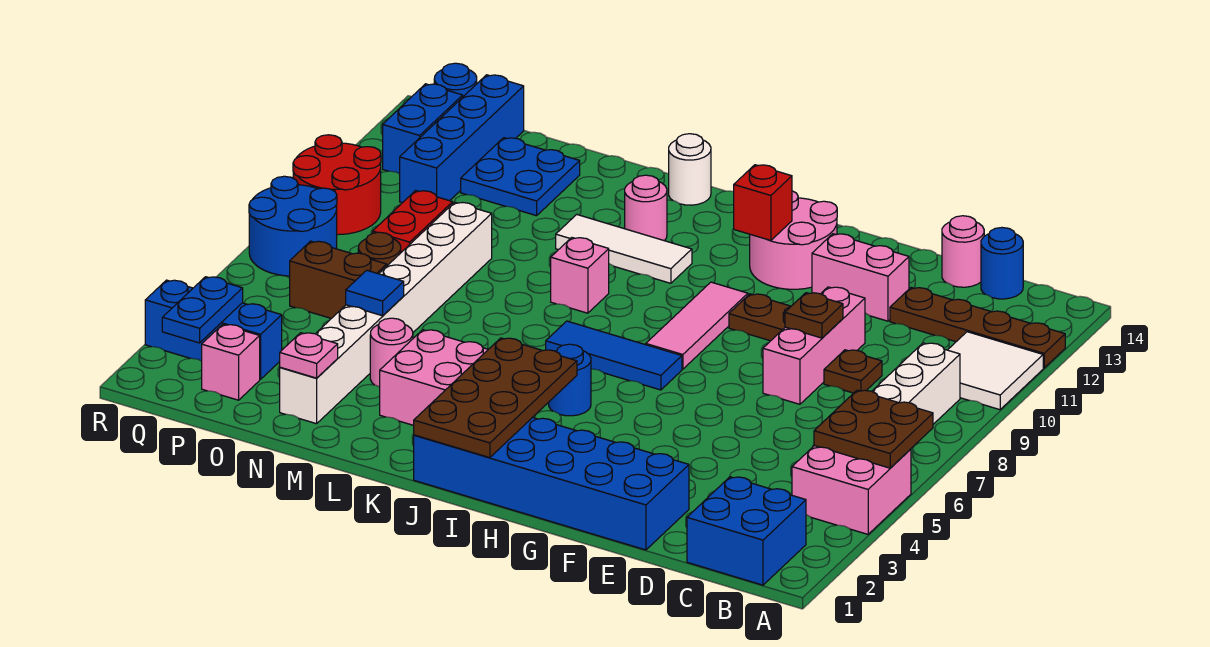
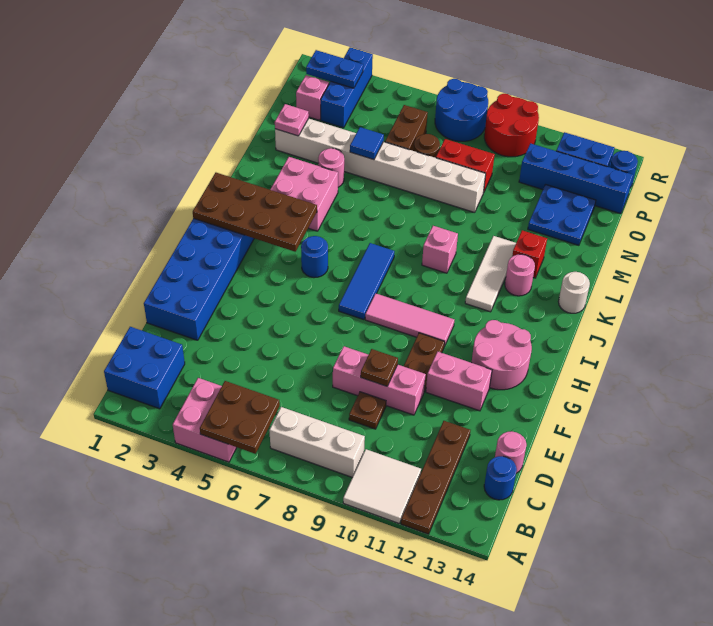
pink brick E12:F12 level 1 -> pink brick F11:F12 level 1
red brick H12 level 2 -> red brick L12 level 1

